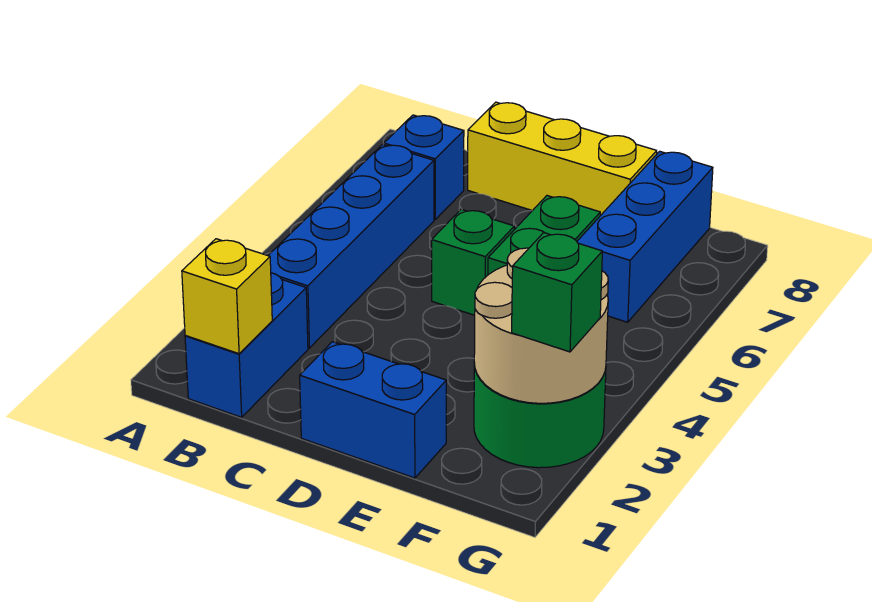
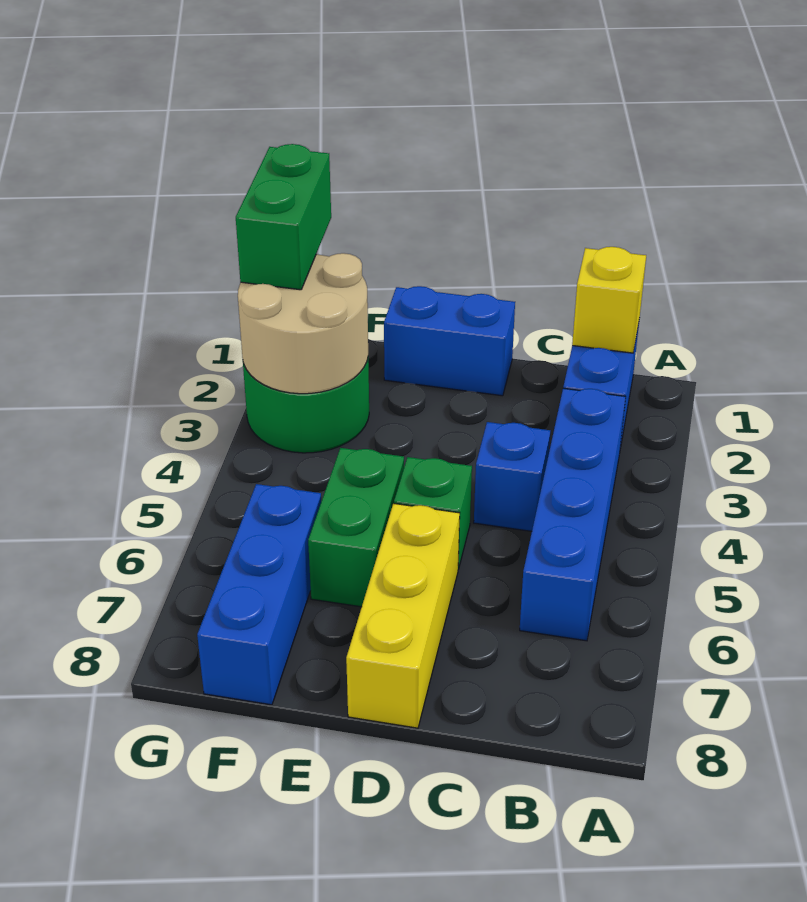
blue brick B7 level 1 -> blue brick C4 level 1
yellow brick C8:E8 level 1 -> yellow brick D6:D8 level 1
green brick G2 level 3 -> green brick G1:G2 level 3

